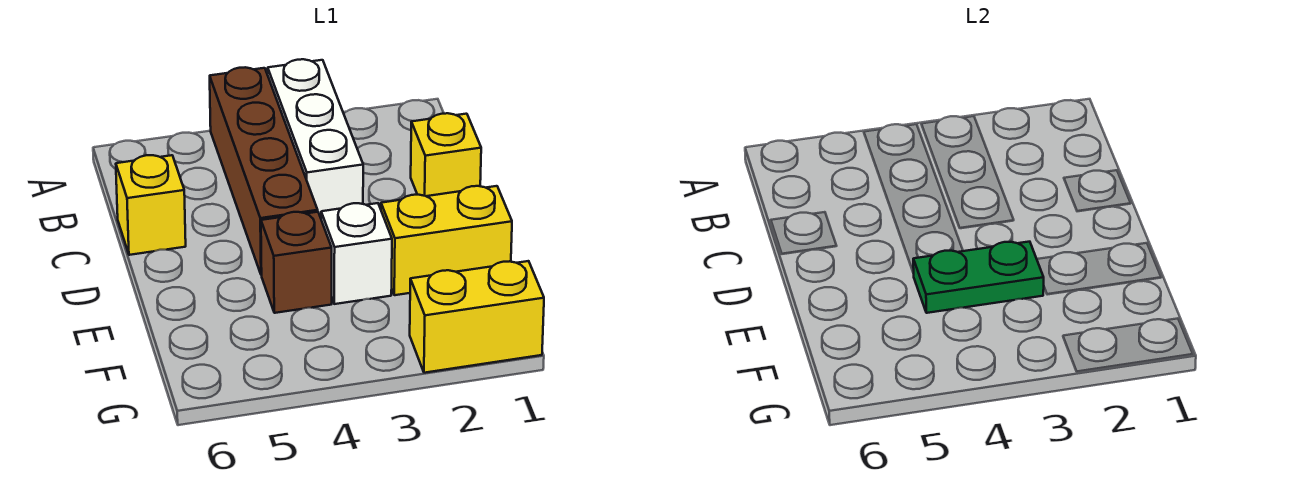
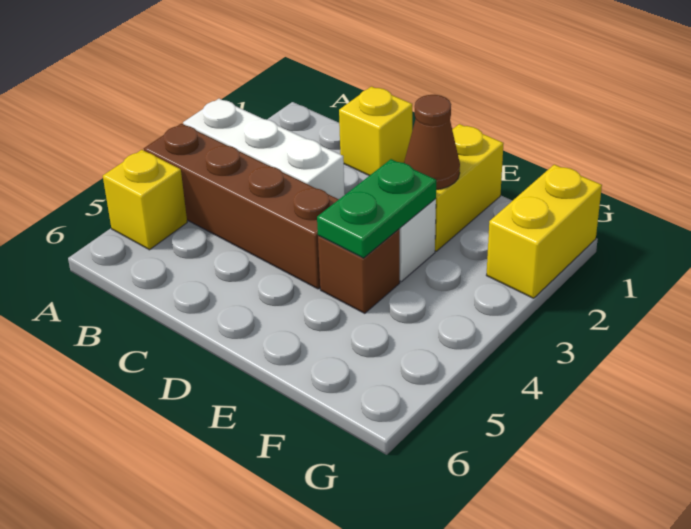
yellow brick C6 level 1 -> yellow brick A5 level 1
none -> brown cone E2 level 2

